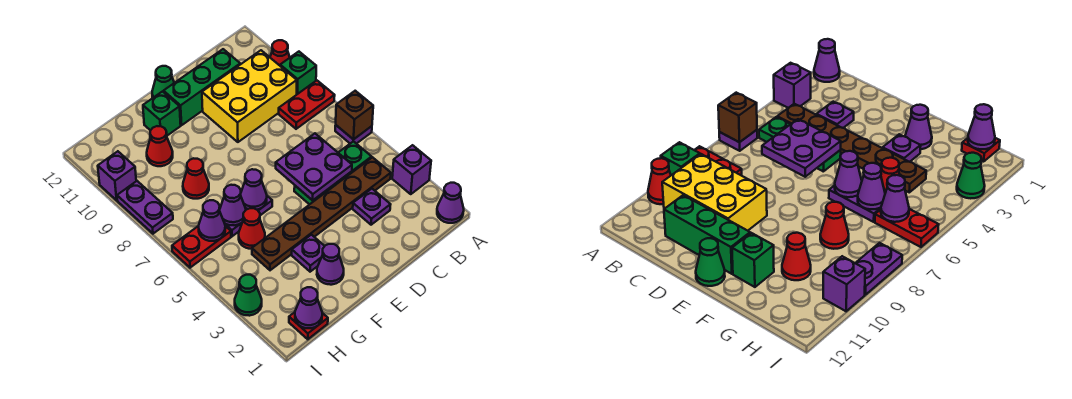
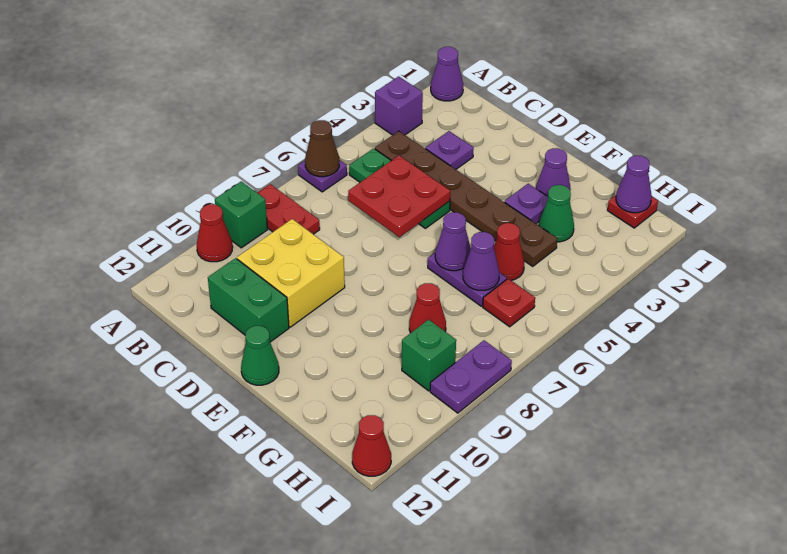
brown brick A6 level 2 -> brown cone A6 level 2
yellow brick B9:D10 level 1 -> yellow brick C9:D10 level 1
purple plate C5:D6 level 2 -> red plate C5:D6 level 2
green brick C11:E11 level 1 -> green brick C11:D11 level 1
green brick F11 level 1 -> green brick H9 level 1
red cone G10 level 1 -> red cone I12 level 1
red plate H6:I6 level 1 -> red plate H6 level 1
purple cone H6 level 2 -> none
green cone I3 level 1 -> green cone G3 level 1
purple brick I10 level 1 -> none

